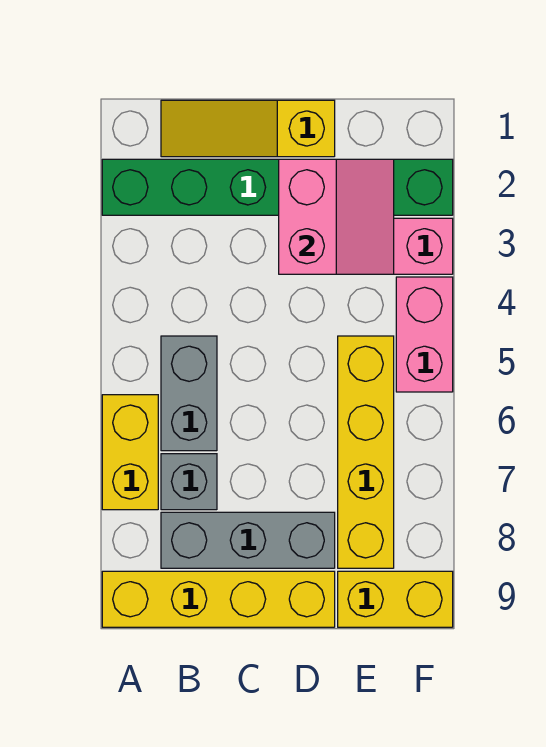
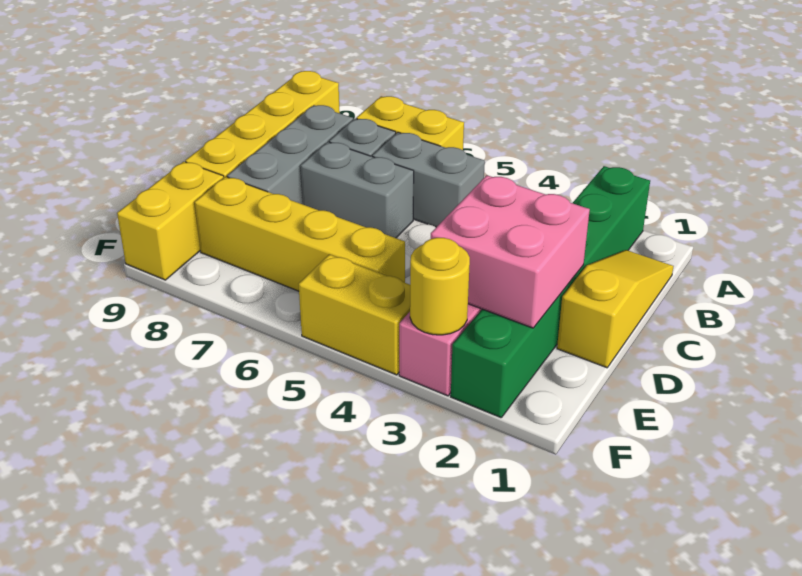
none -> grey brick C6:C7 level 1
pink slope D2:E3 level 2 top D -> pink brick D2:E3 level 2
none -> yellow round brick F3 level 2
pink brick F4:F5 level 1 -> yellow brick F4:F5 level 1

